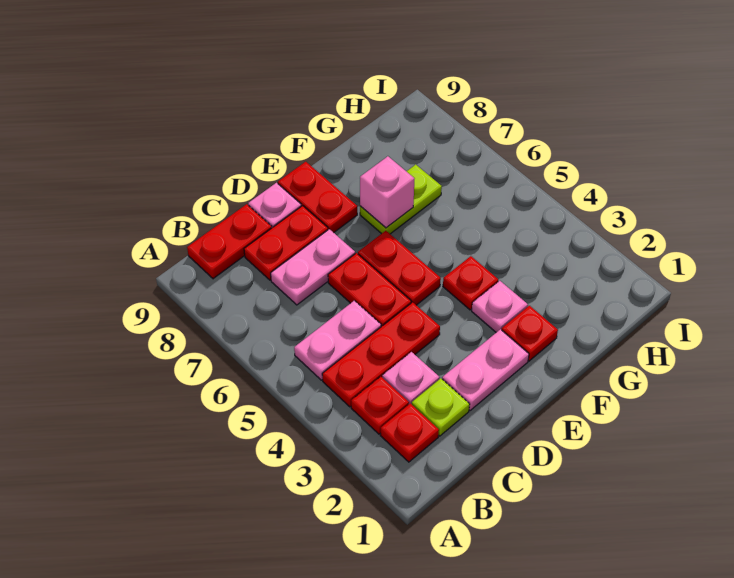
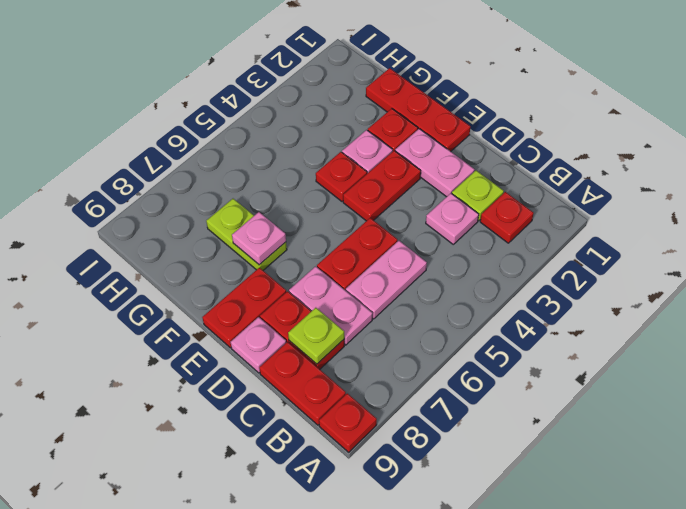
red plate B3 level 1 -> red plate A9 level 1
red plate B4:D4 level 1 -> red plate E1:G1 level 1
pink plate B5:C5 level 1 -> pink plate C5:C6 level 1
none -> lime plate C8 level 2
red plate E5:E6 level 1 -> red plate E3:E4 level 1
pink brick F7 level 2 -> pink plate F7 level 2

